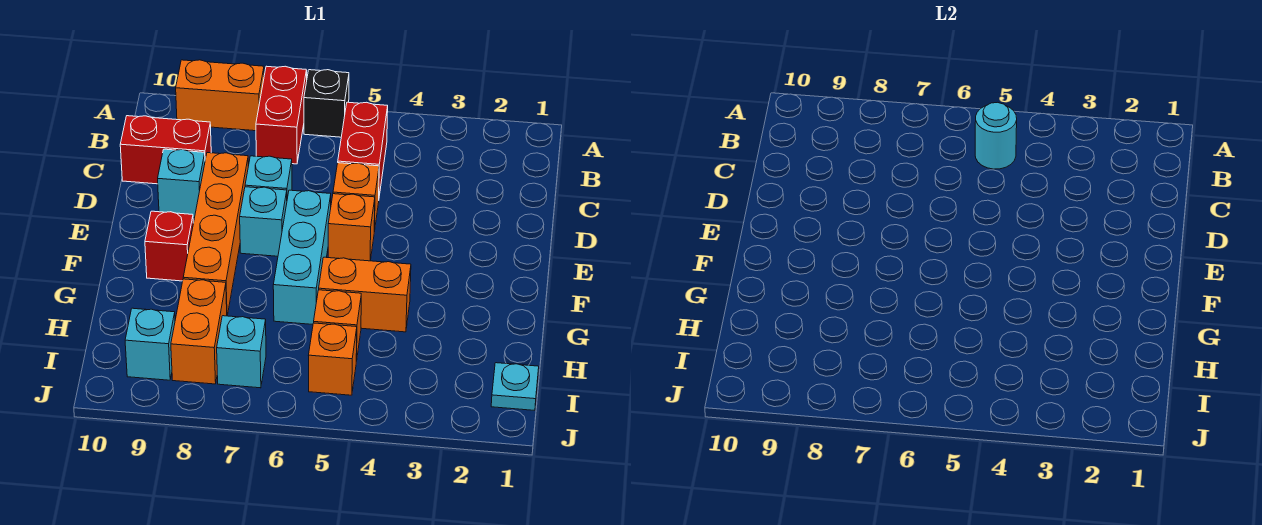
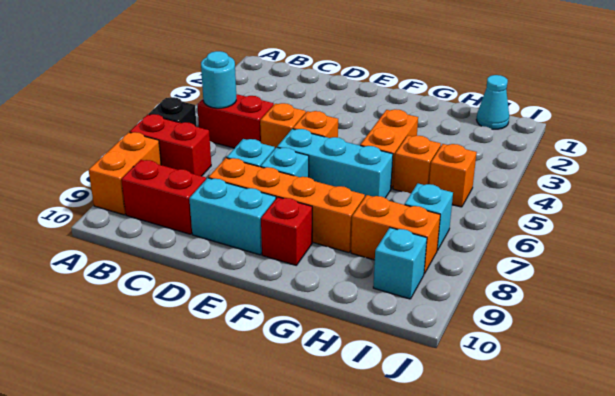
red brick C9:C10 level 1 -> red brick B9:C9 level 1
cyan brick D9 level 1 -> cyan brick D9:E9 level 1
cyan plate I1 level 1 -> cyan cone I1 level 1

